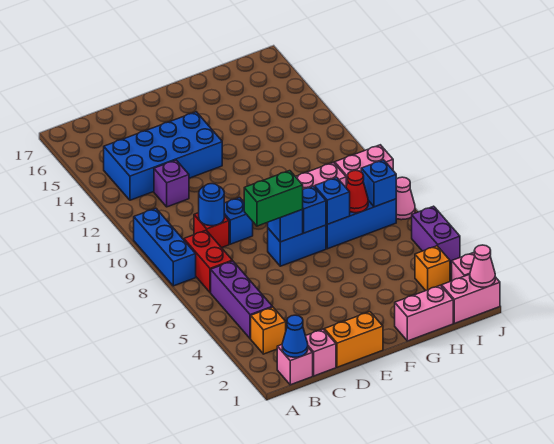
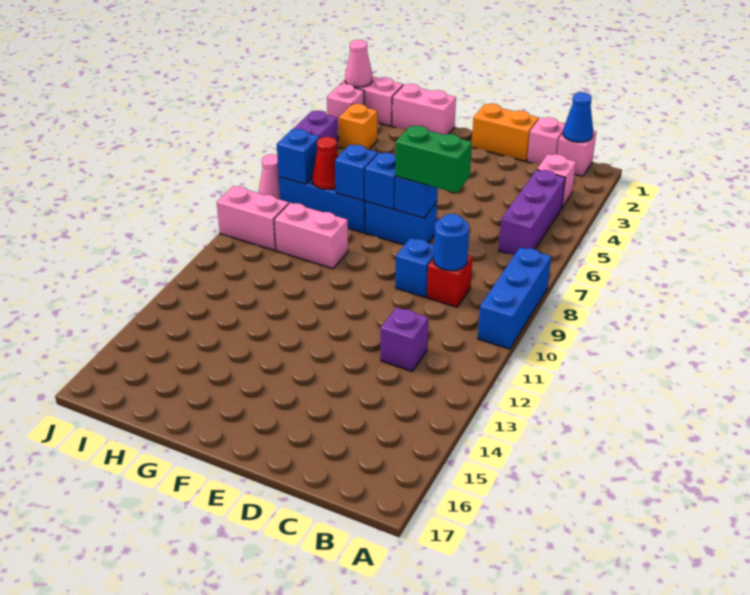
orange brick B3 level 1 -> pink brick B3 level 1
red brick B7:B8 level 1 -> none
blue brick B13:E14 level 1 -> none

